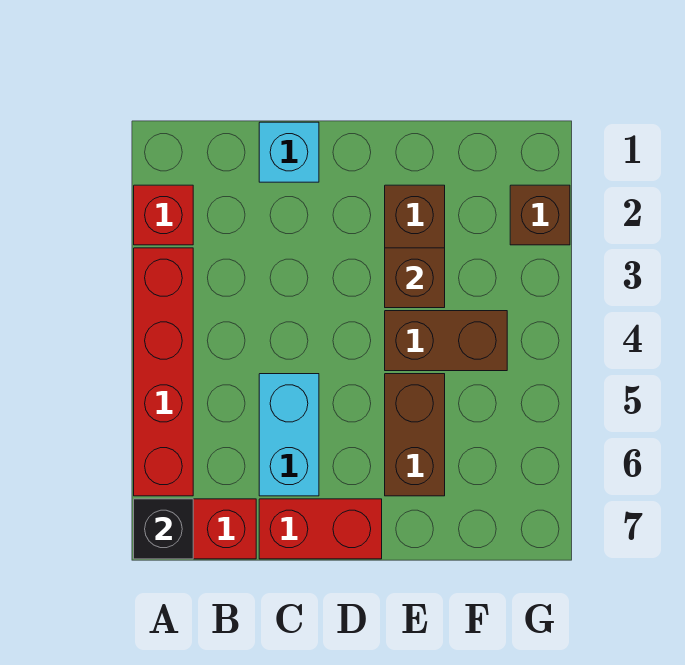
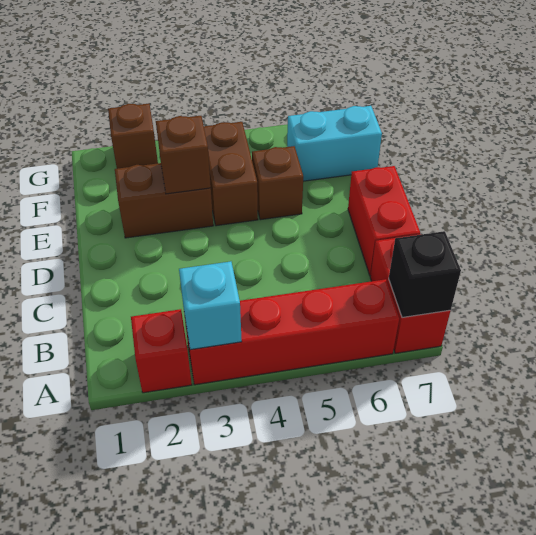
cyan brick C1 level 1 -> cyan brick A3 level 2
cyan brick C5:C6 level 1 -> cyan brick F6:F7 level 1
brown brick E5:E6 level 1 -> brown brick E5 level 1

